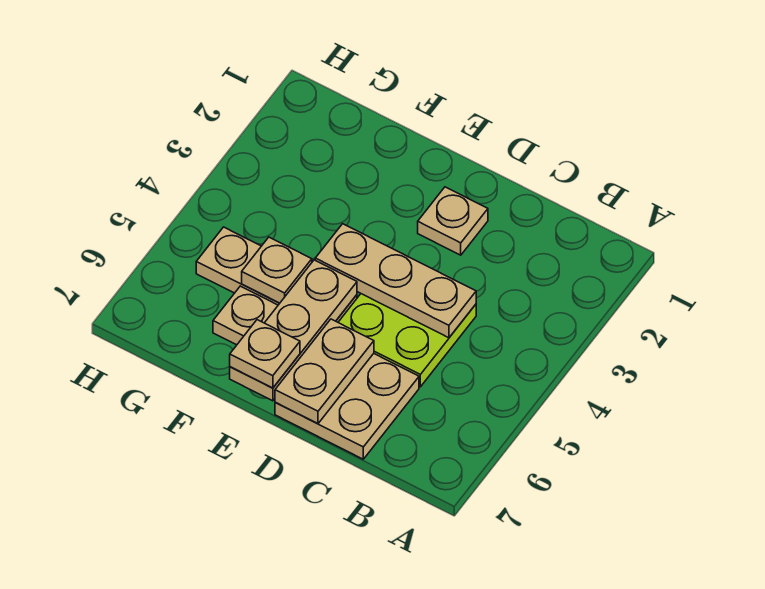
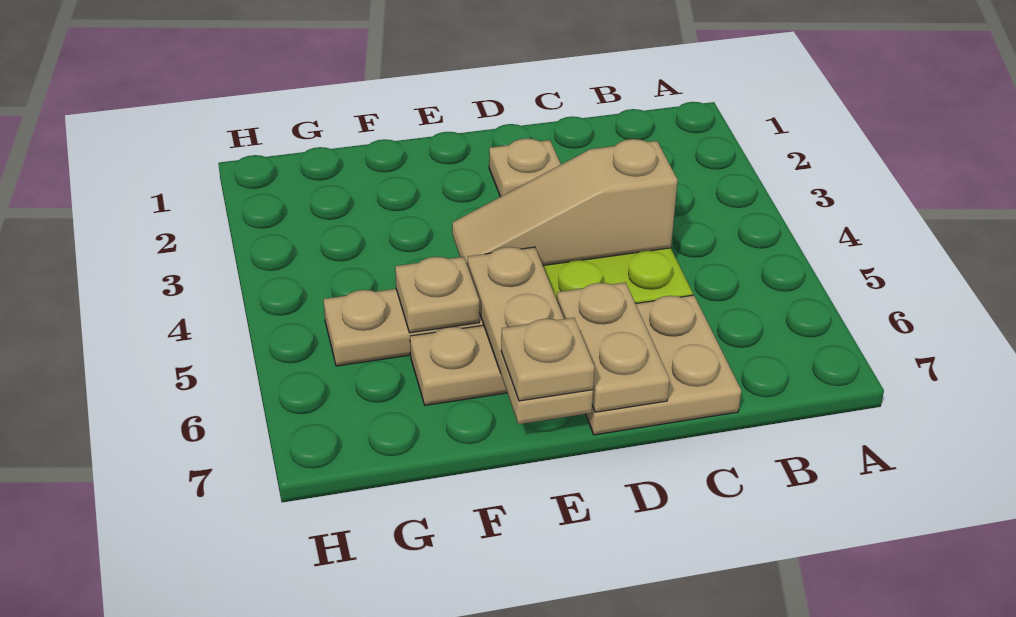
tan plate C4:E4 level 2 -> tan slope C4:E4 level 2 top C

